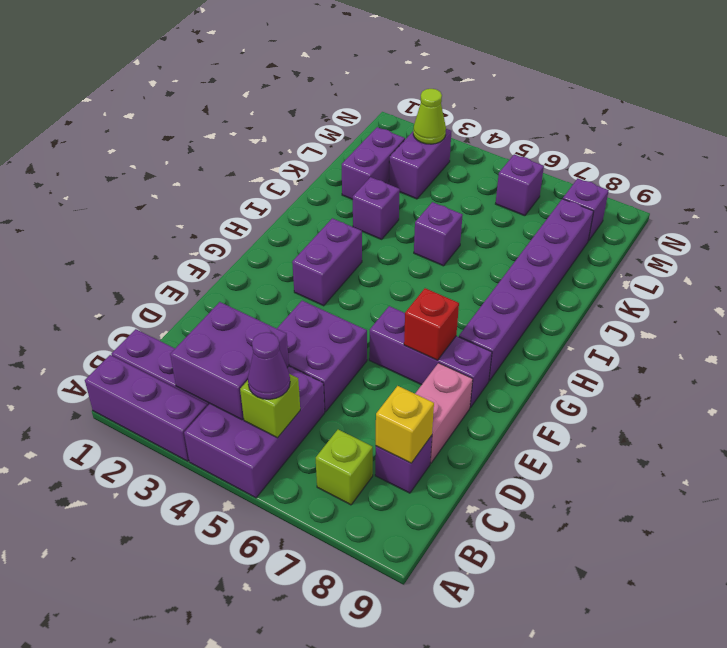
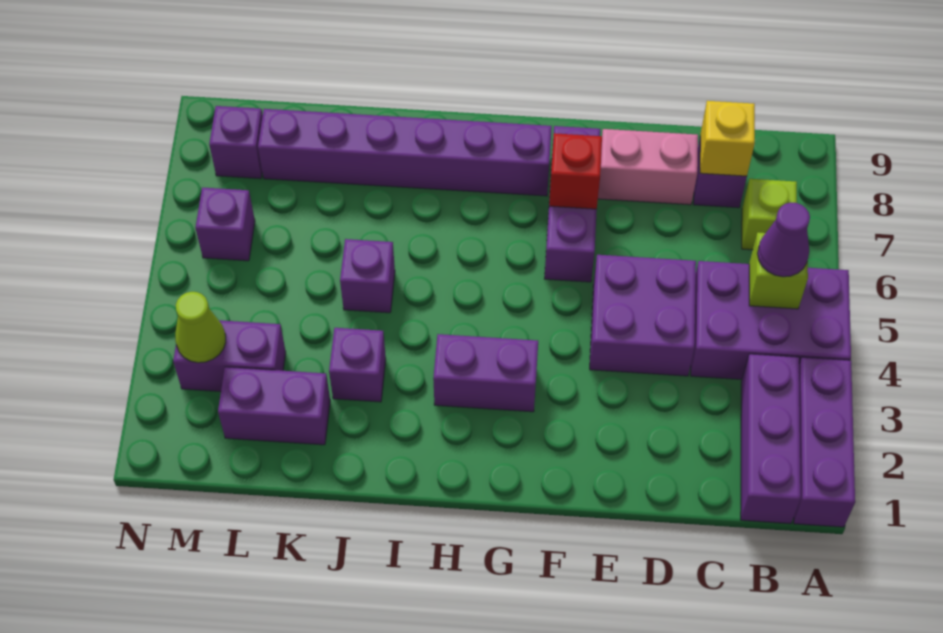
purple brick B3:C4 level 2 -> none

